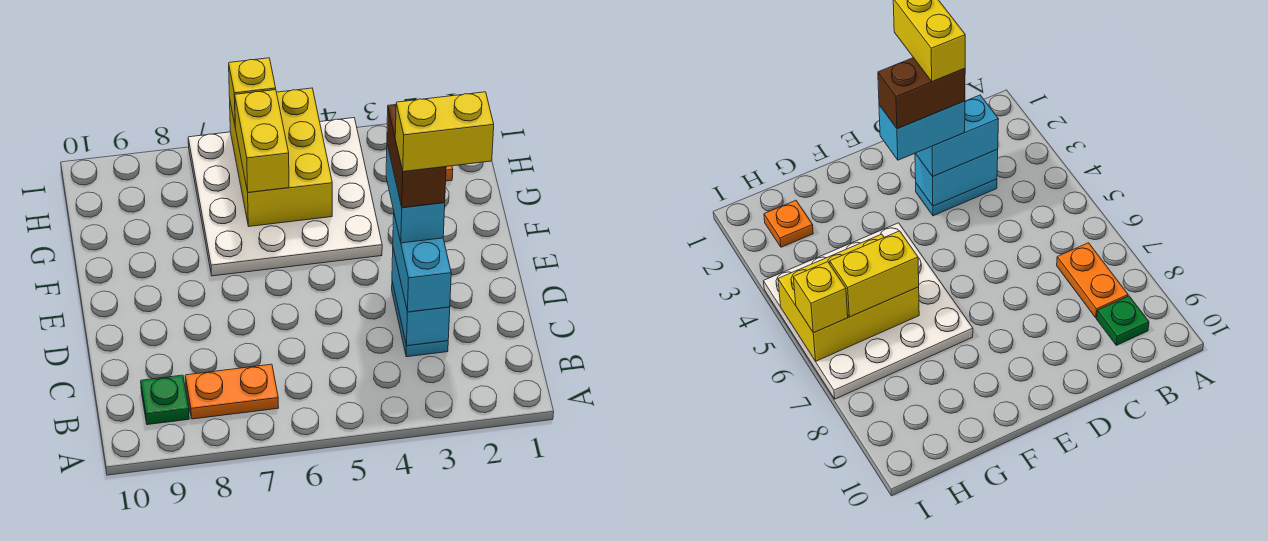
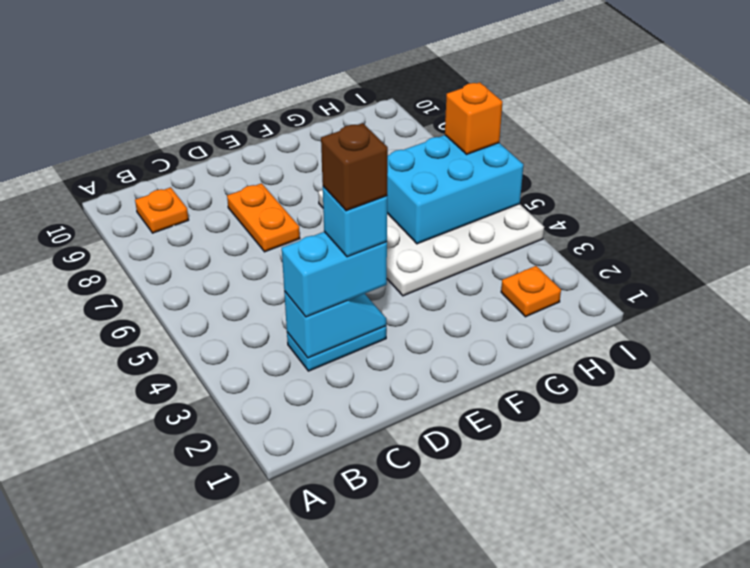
orange plate B7:B8 level 1 -> orange plate D7:D8 level 1
green plate B9 level 1 -> orange plate B9 level 1
cyan brick C3:D3 level 2 -> cyan slope C3:D3 level 2 top C
yellow brick D2:D3 level 6 -> none
cyan brick D3:E3 level 4 -> cyan brick D3 level 4
brown brick D3:E3 level 5 -> brown brick D3 level 5
yellow brick G5:I6 level 2 -> cyan brick G5:I6 level 2
yellow brick G6:H6 level 3 -> none
yellow brick I6 level 3 -> orange brick I6 level 3

